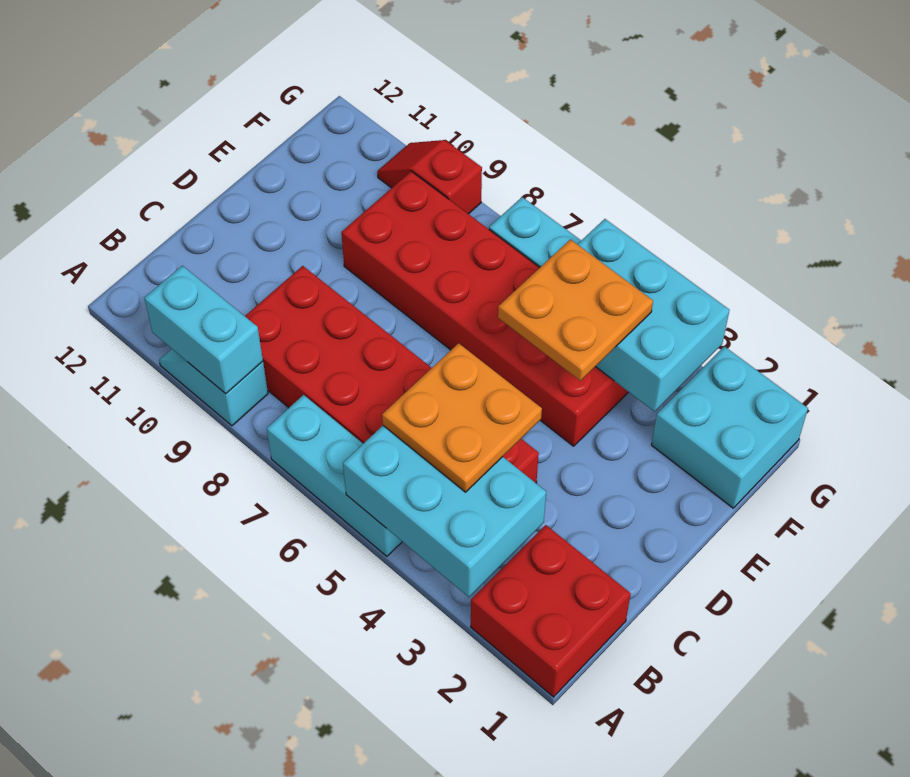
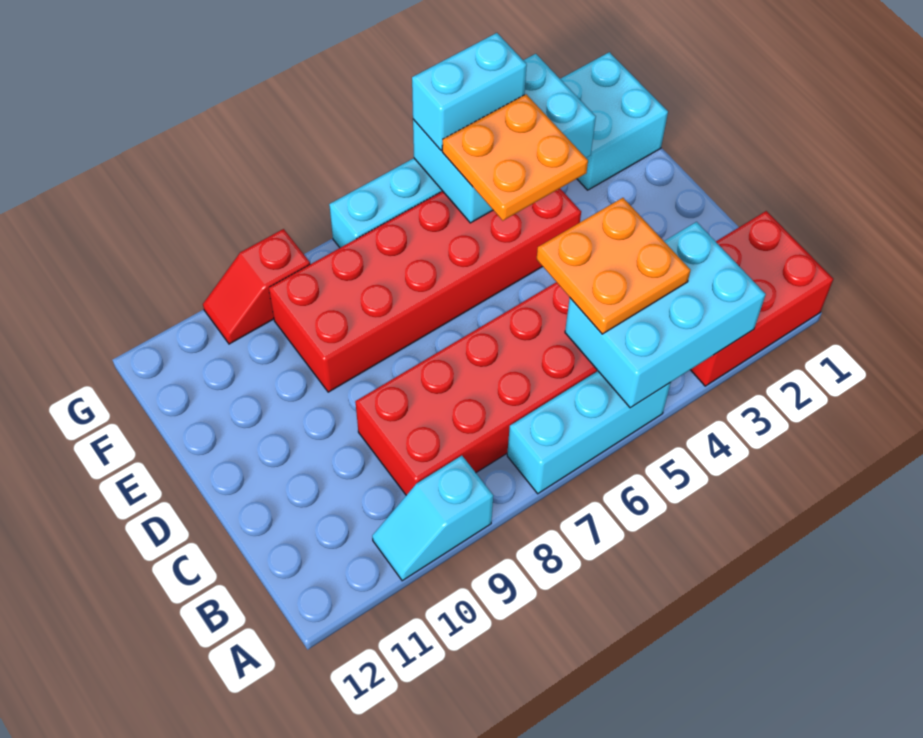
red brick A1:B2 level 1 -> red brick A1:B3 level 1
cyan brick A9:A10 level 2 -> cyan brick G4:G5 level 3

